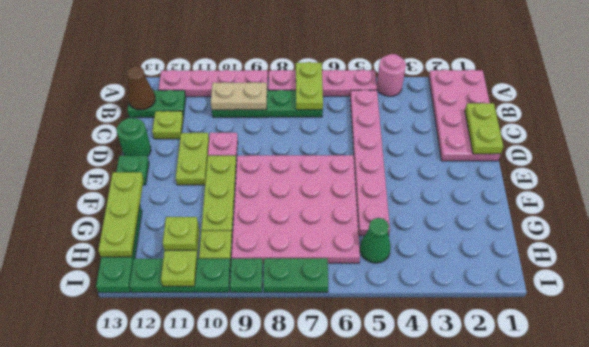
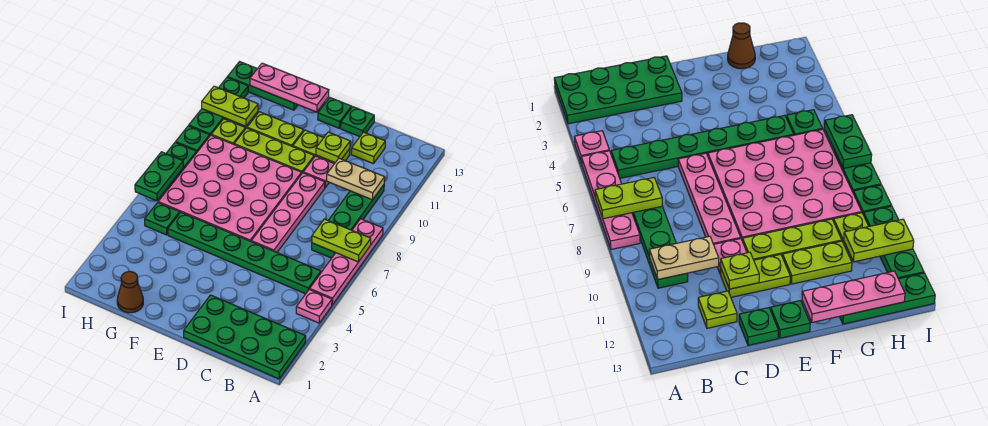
pink plate A1:D2 level 1 -> green plate A1:D2 level 1
pink round brick A4 level 1 -> pink plate A4 level 1
pink plate A9:A12 level 1 -> pink plate D6:D9 level 1
pink plate B5:G5 level 1 -> green plate B5:G5 level 1
tan plate B9:B10 level 2 -> tan plate B10:C10 level 2
green plate B12:B13 level 1 -> green plate I6:I7 level 2
brown cone B13 level 2 -> brown cone G1 level 1
lime plate C1:D1 level 2 -> lime plate F11:G11 level 1
green round brick D13 level 1 -> green plate D13 level 1
lime plate F13:H13 level 2 -> pink plate F13:H13 level 2
green cone H5 level 1 -> green plate H5 level 1
lime plate H11 level 3 -> lime plate D11 level 2

